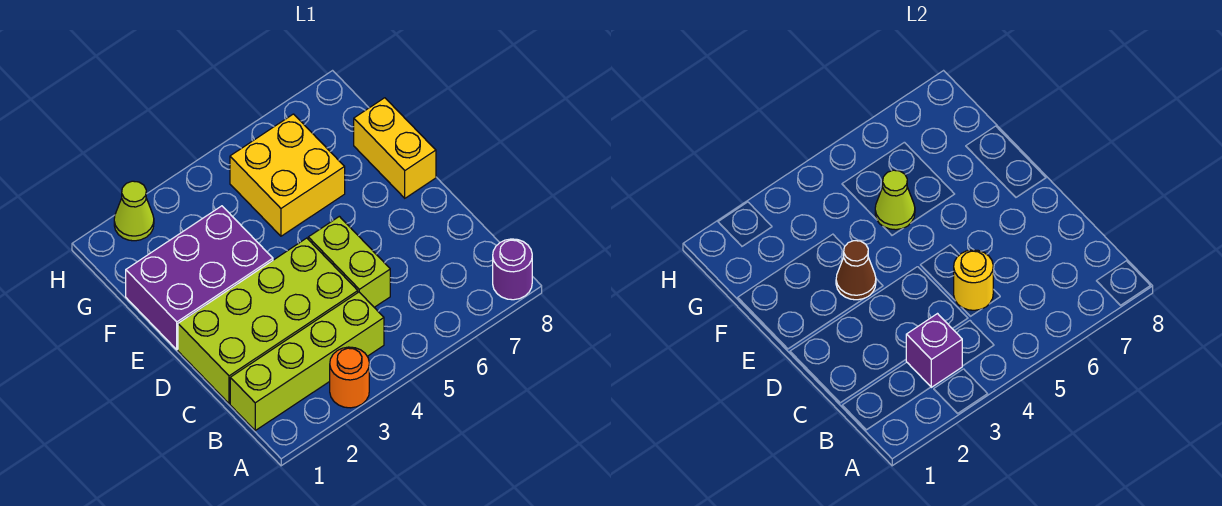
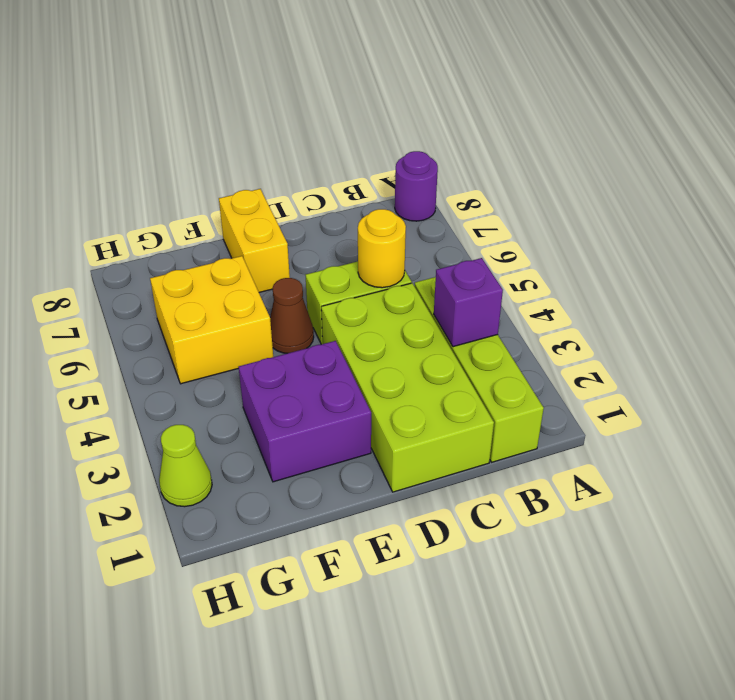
orange round brick A3 level 1 -> none
purple brick E1:F3 level 1 -> purple brick E2:F3 level 1
brown cone E3 level 2 -> brown cone E5 level 1
yellow brick E8:F8 level 1 -> yellow brick E7:E8 level 1
lime cone F5 level 2 -> none

